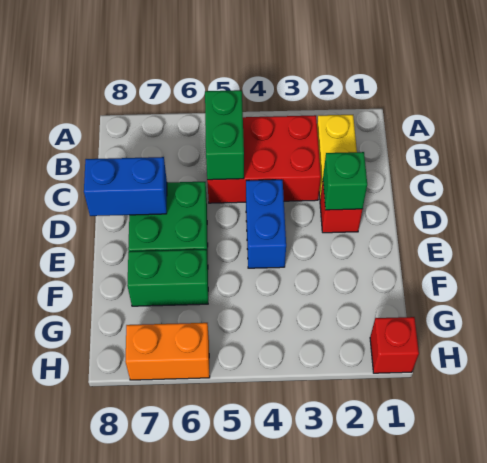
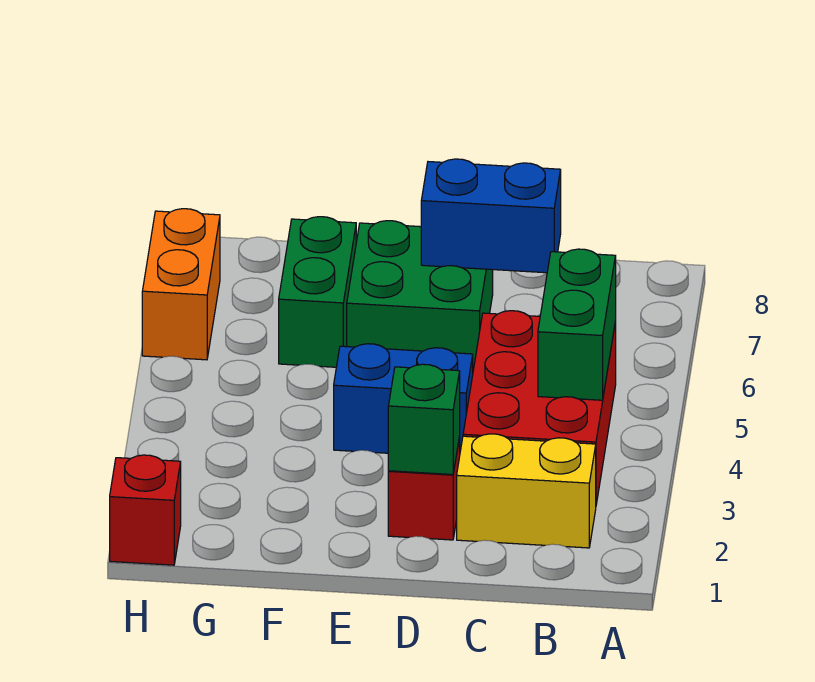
green brick B5:C5 level 2 -> green brick B4:B5 level 2
blue brick D7:D8 level 2 -> blue brick C7:D7 level 2

